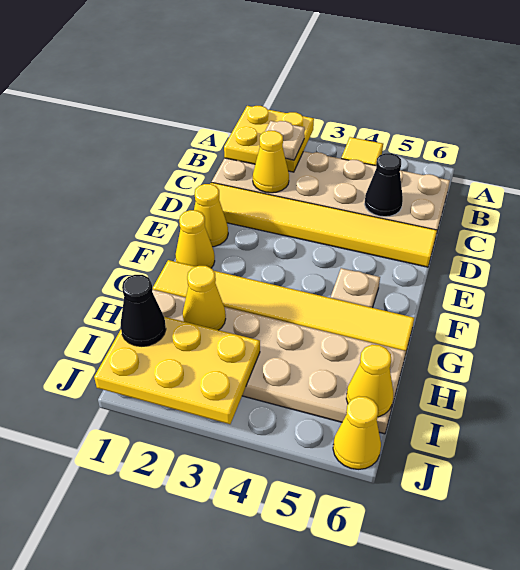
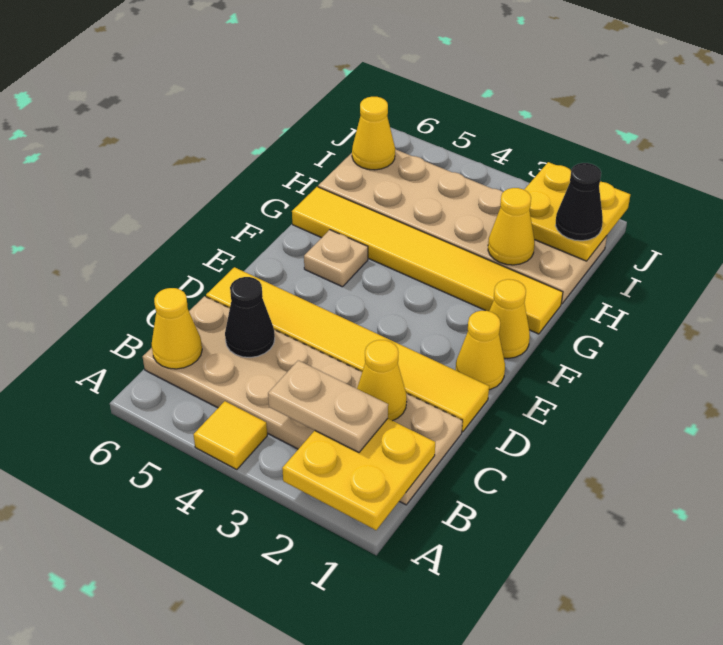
tan plate B2 level 3 -> tan plate B2:B3 level 3
yellow plate I1:J3 level 2 -> yellow plate I1:J2 level 2
yellow cone J6 level 1 -> yellow cone B6 level 2

